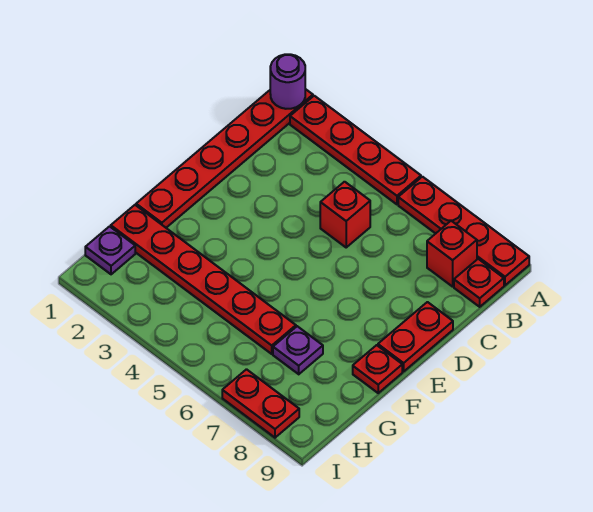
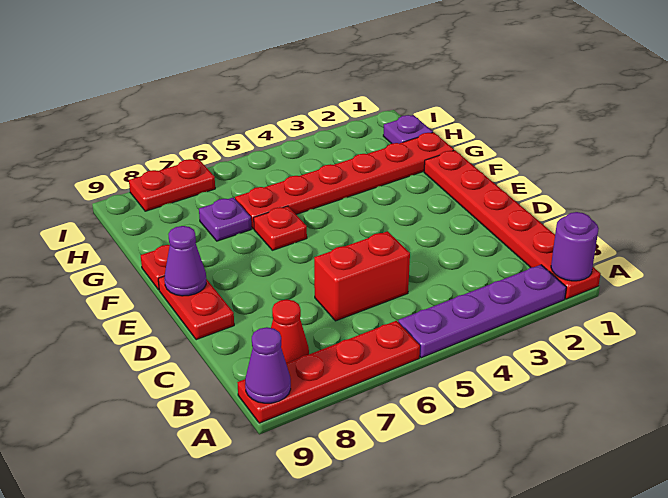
red plate A2:A5 level 1 -> purple plate A2:A5 level 1
none -> purple cone A9 level 2
red brick B8 level 1 -> red cone B8 level 1
red plate B9 level 1 -> red plate F6 level 1
red brick C5 level 1 -> red brick C5:C6 level 1
none -> purple cone E9 level 2

